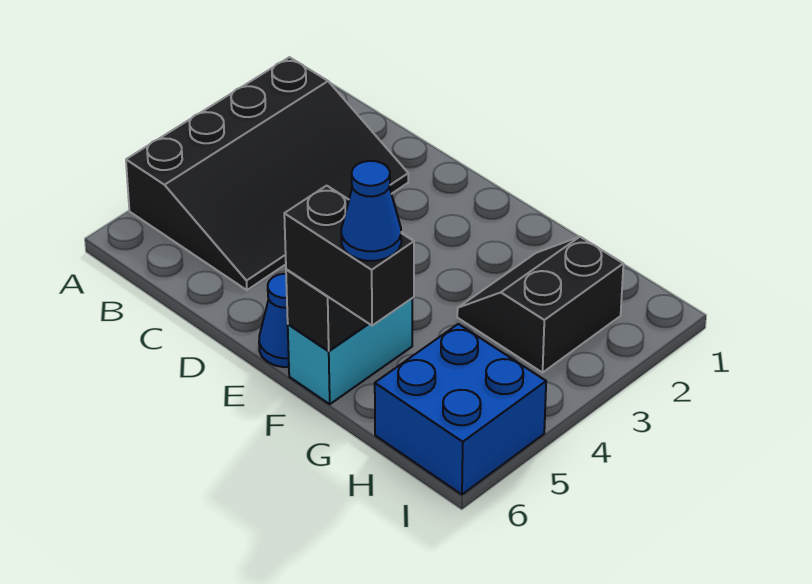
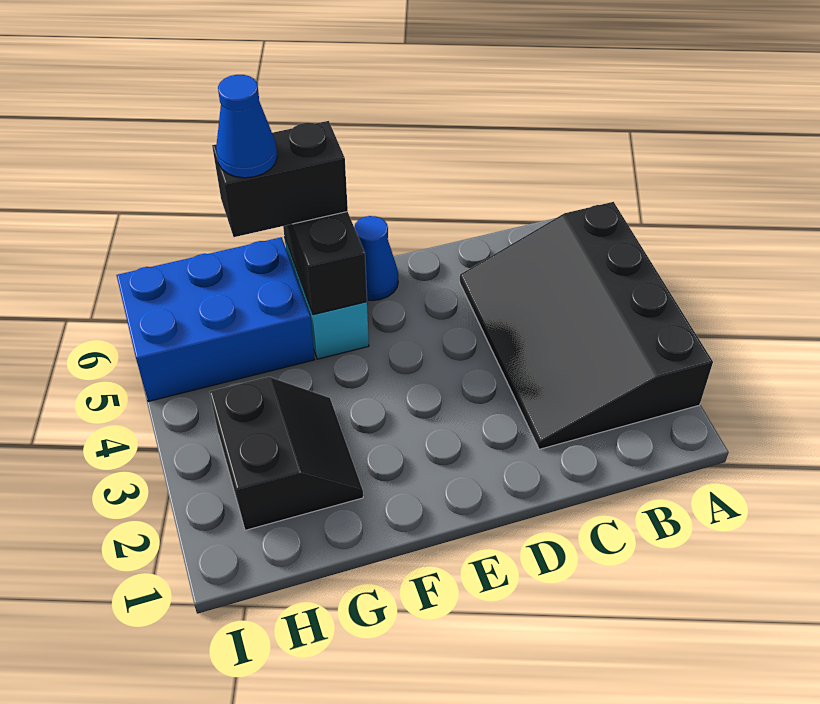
blue brick H5:I6 level 1 -> blue brick G5:I6 level 1

